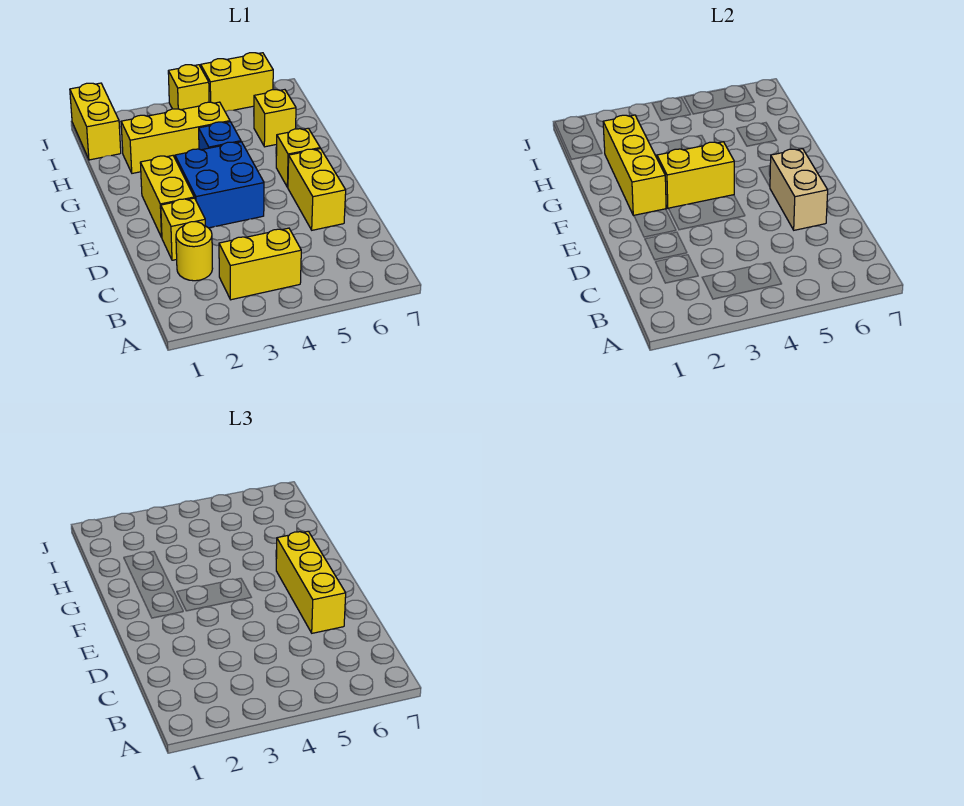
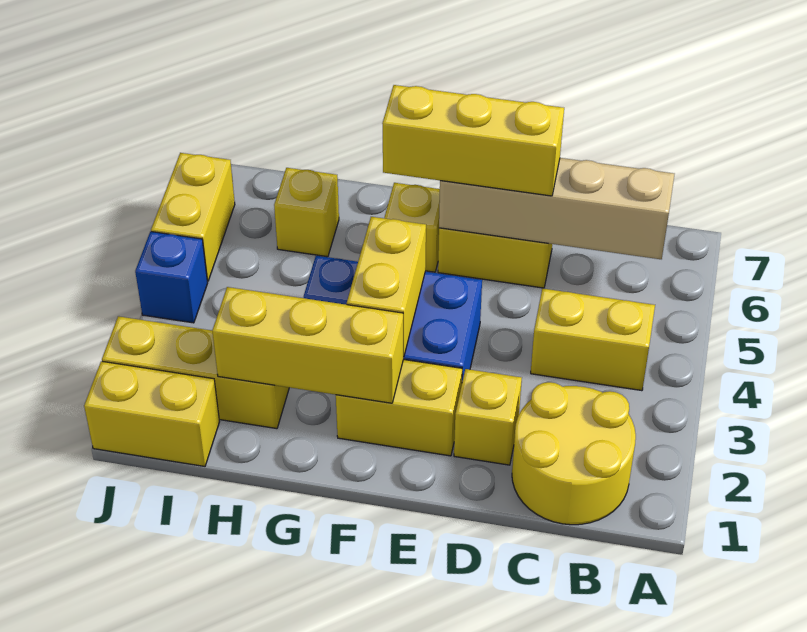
yellow brick B3:B4 level 1 -> yellow brick B4:C4 level 1
yellow round brick C2 level 1 -> yellow round brick B1:C2 level 1
tan brick D6:E6 level 2 -> tan brick B6:E6 level 2
yellow brick H2:H4 level 1 -> yellow brick H2:J2 level 1
yellow brick J4 level 1 -> blue brick J4 level 1

